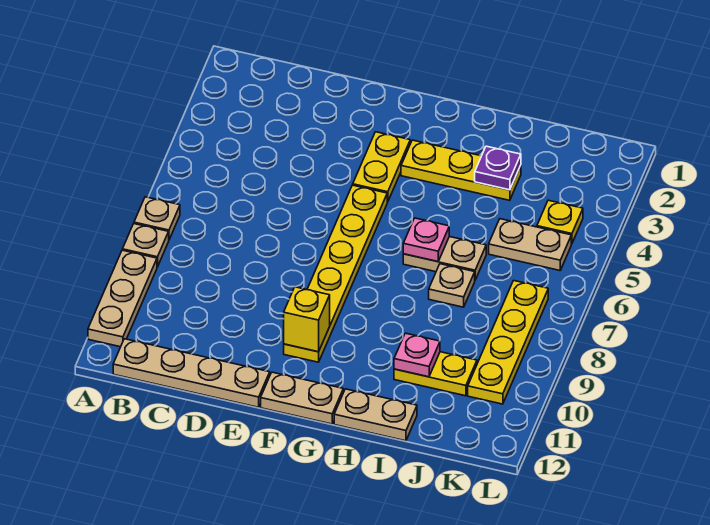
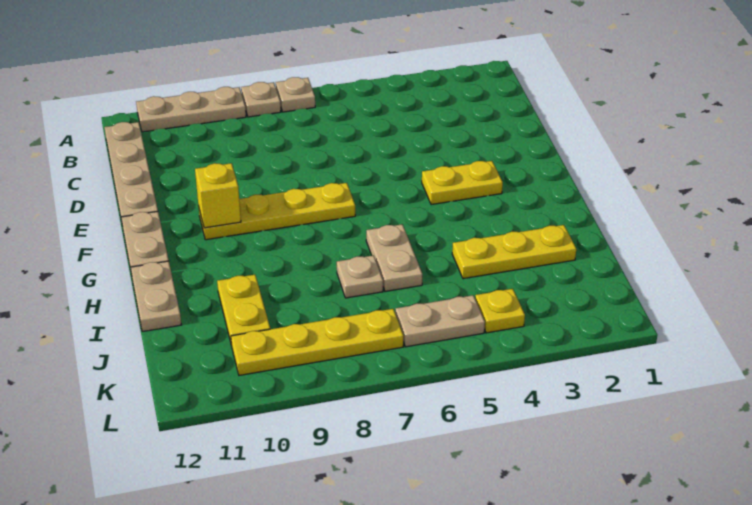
yellow plate F5:F10 level 1 -> yellow plate F7:F10 level 1
yellow plate G3:I3 level 1 -> yellow plate I2:I4 level 1
pink plate H6 level 2 -> none
purple plate I3 level 2 -> none
pink plate I10 level 2 -> none
tan plate J5:K5 level 1 -> tan plate K5:K6 level 1

